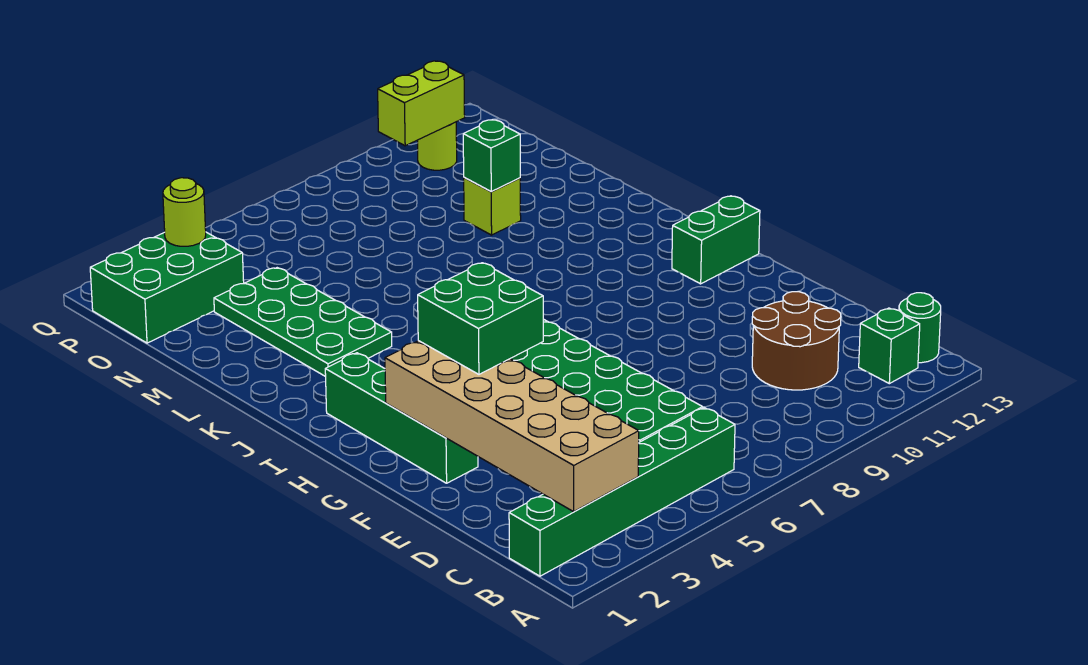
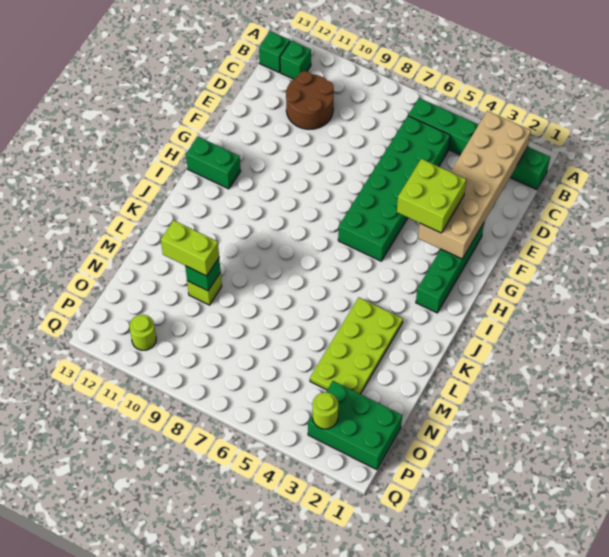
green round brick B13 level 1 -> green brick B13 level 1
green brick F3:G4 level 3 -> lime brick F3:G4 level 3
green plate K3:N4 level 1 -> lime plate K3:N4 level 1
lime brick P10:P11 level 2 -> lime brick M10:M11 level 3

